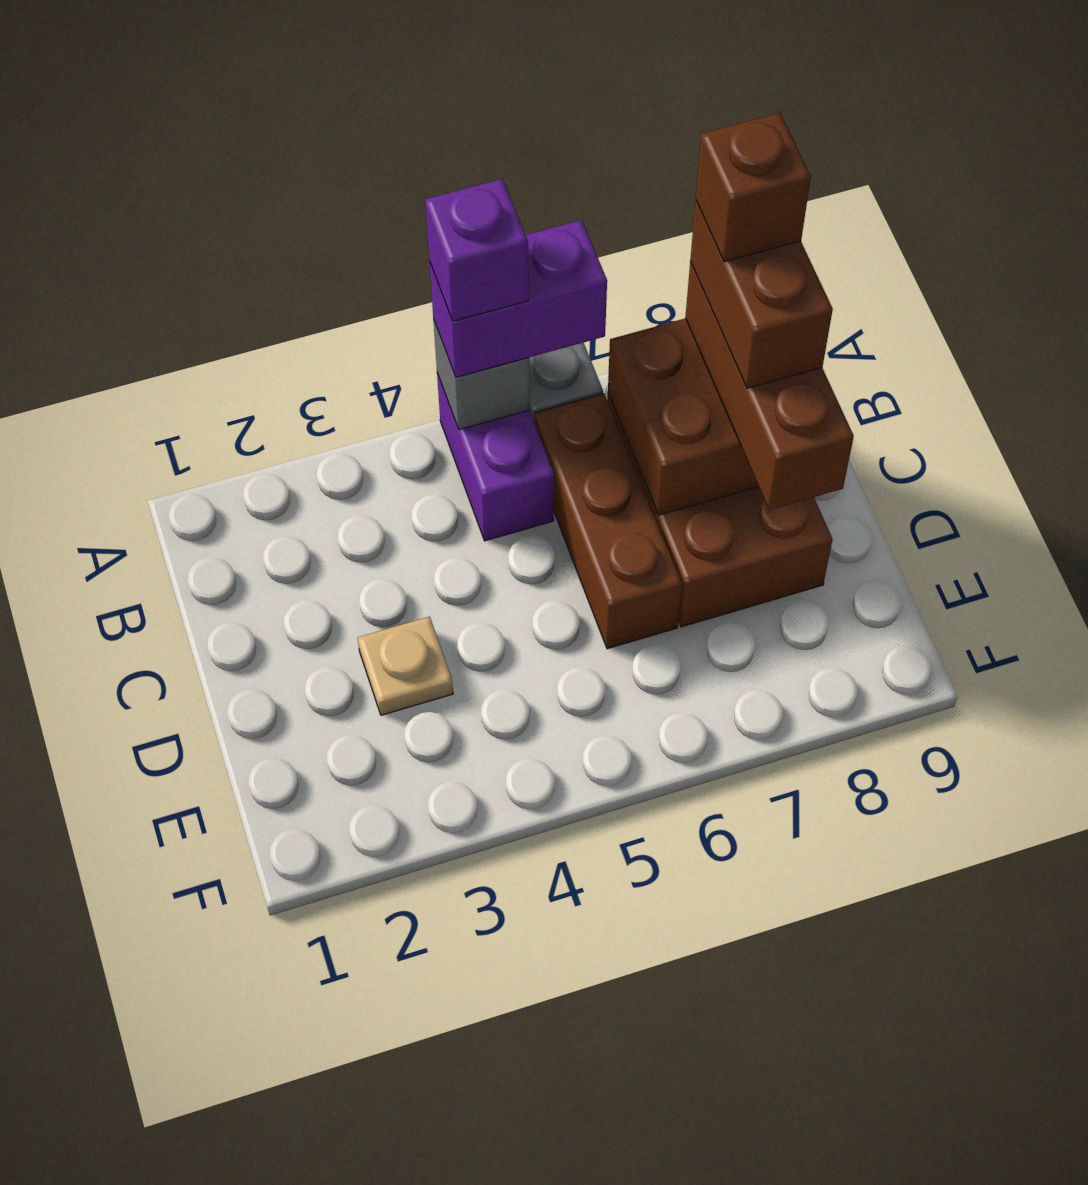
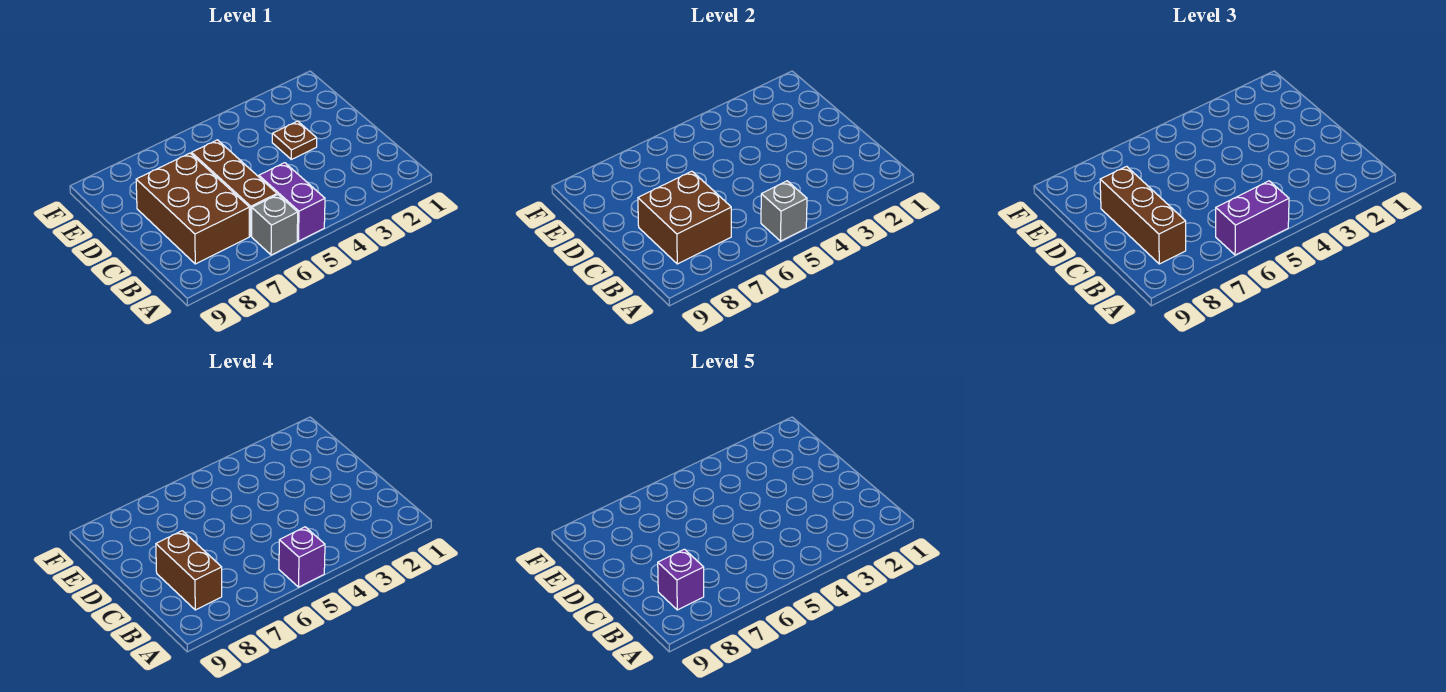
brown brick B8 level 5 -> purple brick B8 level 5
tan plate D3 level 1 -> brown plate D3 level 1

